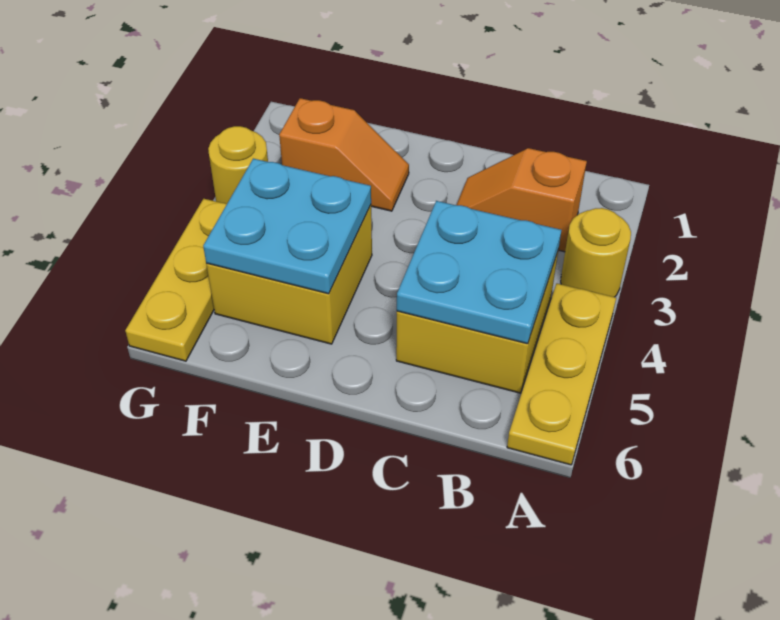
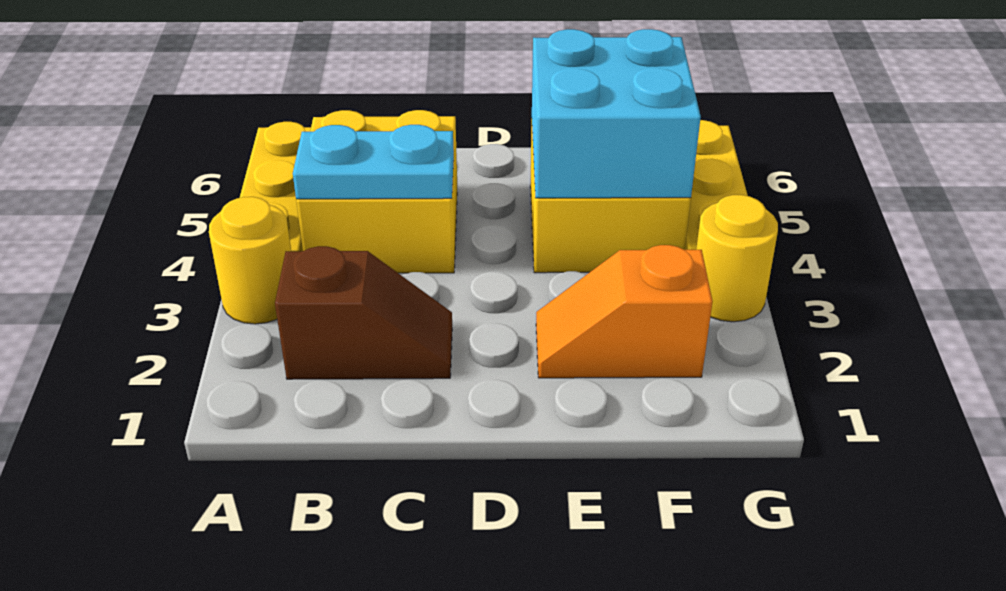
orange slope B2:C2 level 1 top B -> brown slope B2:C2 level 1 top B
cyan plate B4:C5 level 2 -> cyan plate B4:C4 level 2
cyan plate E4:F5 level 2 -> cyan brick E4:F5 level 2

